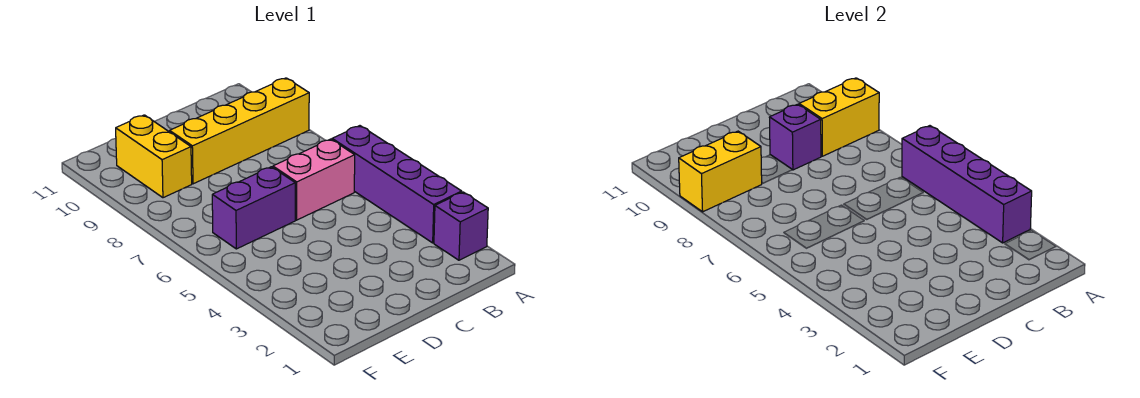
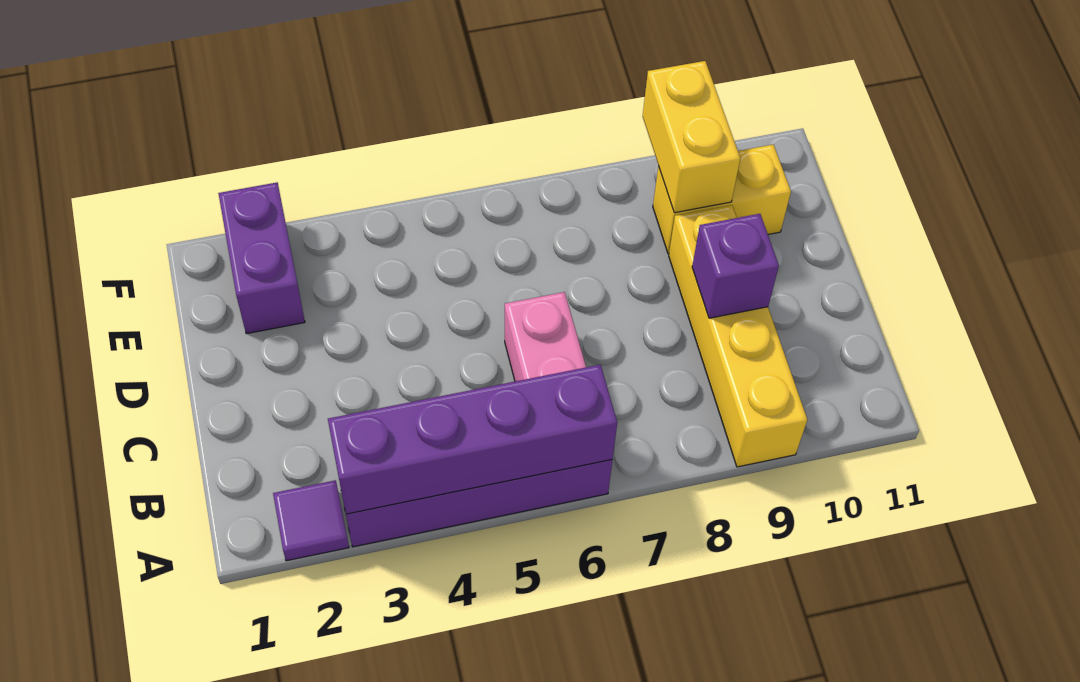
purple brick A2 level 1 -> purple tile A2 level 1
yellow brick A9:B9 level 2 -> none
purple brick D6:E6 level 1 -> purple brick E2:F2 level 1

